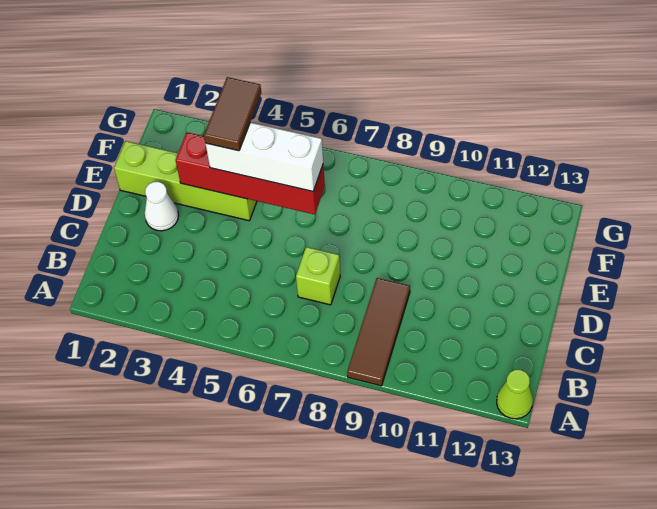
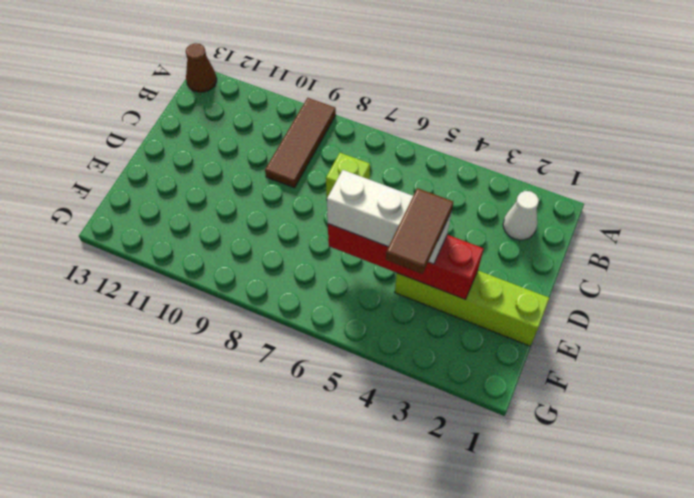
lime cone A13 level 1 -> brown cone A13 level 1
white cone D2 level 1 -> white cone B2 level 1

